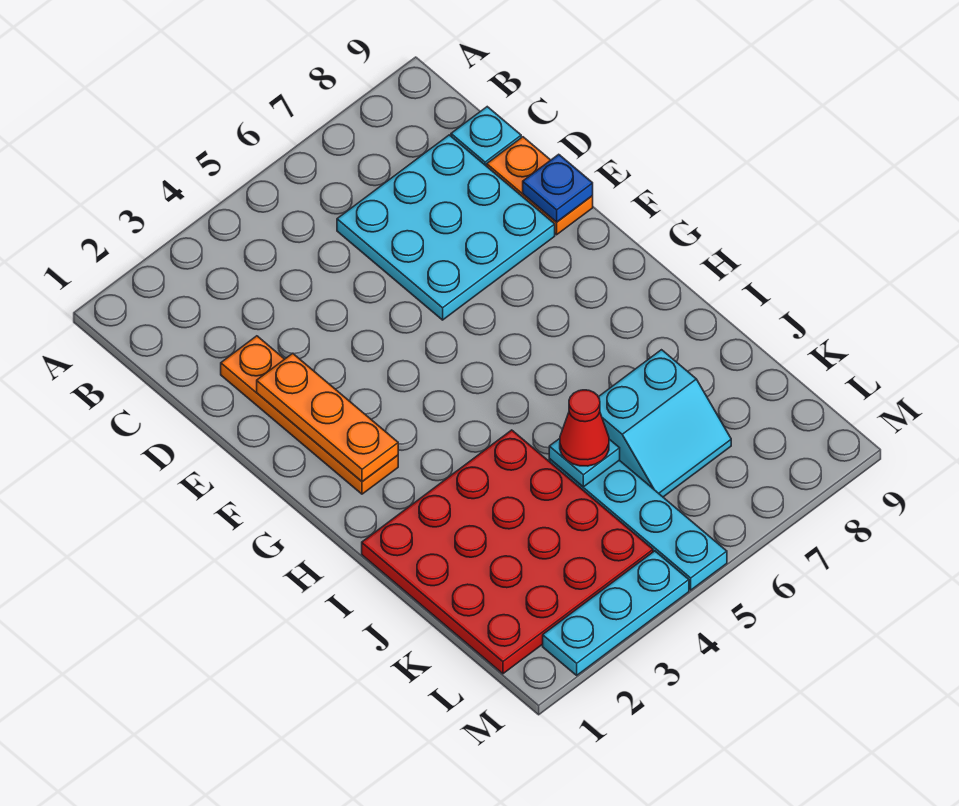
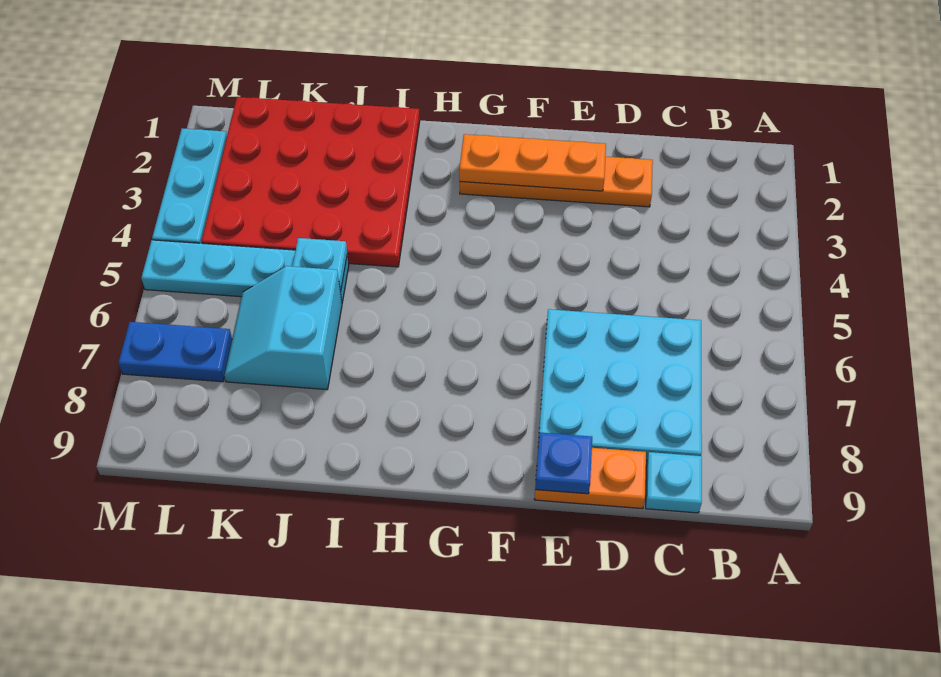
red cone J5 level 3 -> none
none -> blue plate L7:M7 level 1

